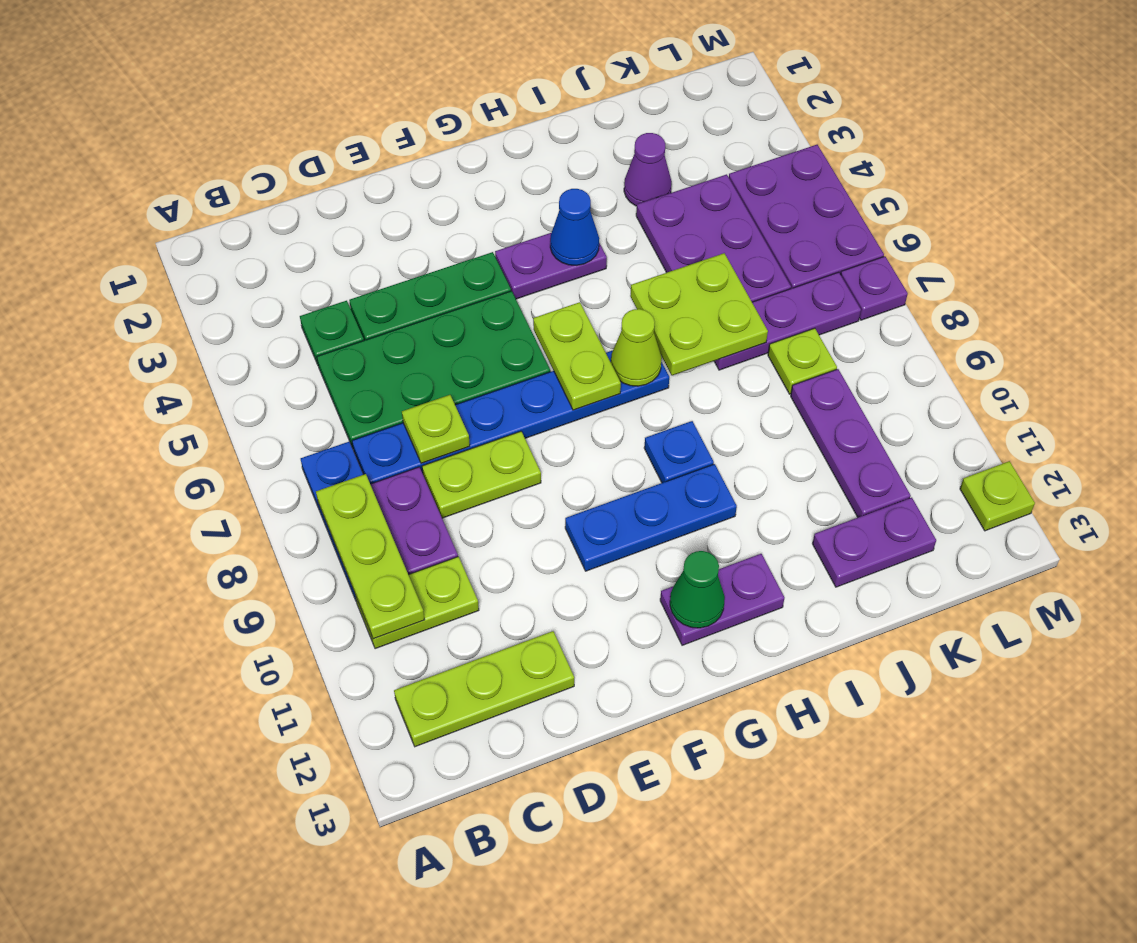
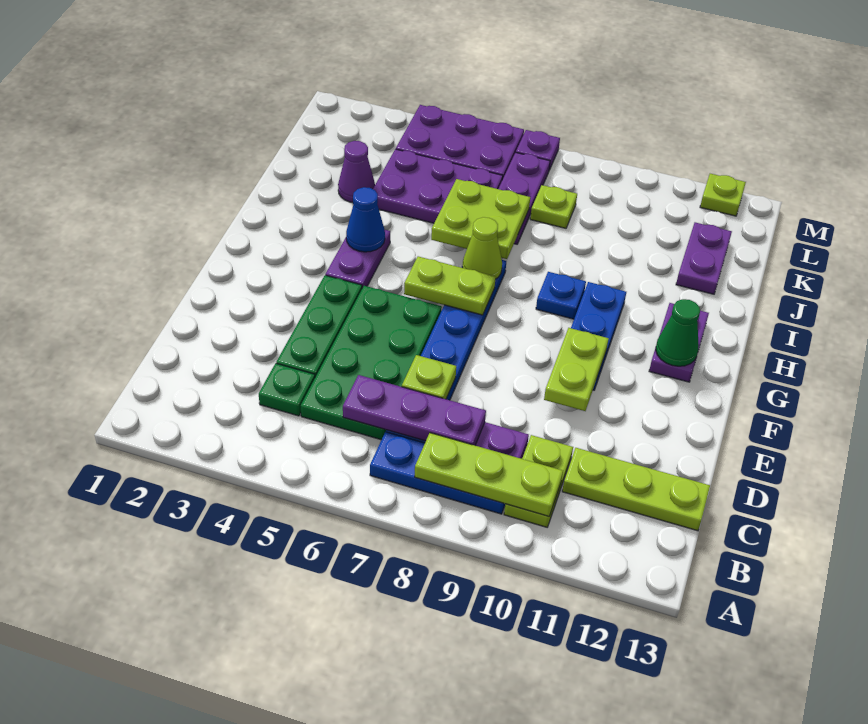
lime plate B12:D12 level 1 -> lime plate C11:C13 level 1
lime plate D8:E8 level 1 -> lime plate E10:F10 level 2
purple plate K9:K11 level 1 -> purple plate C6:C8 level 2

